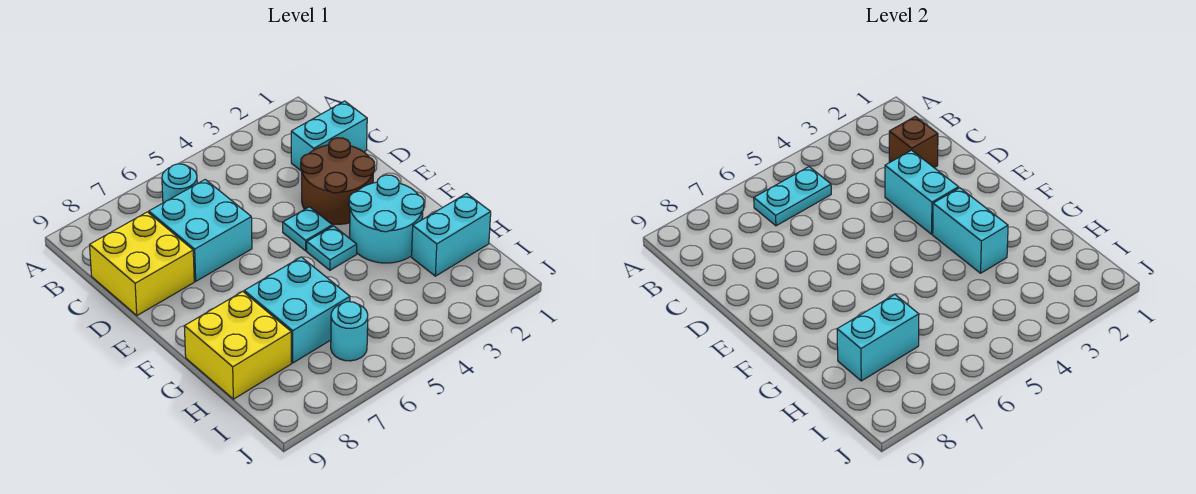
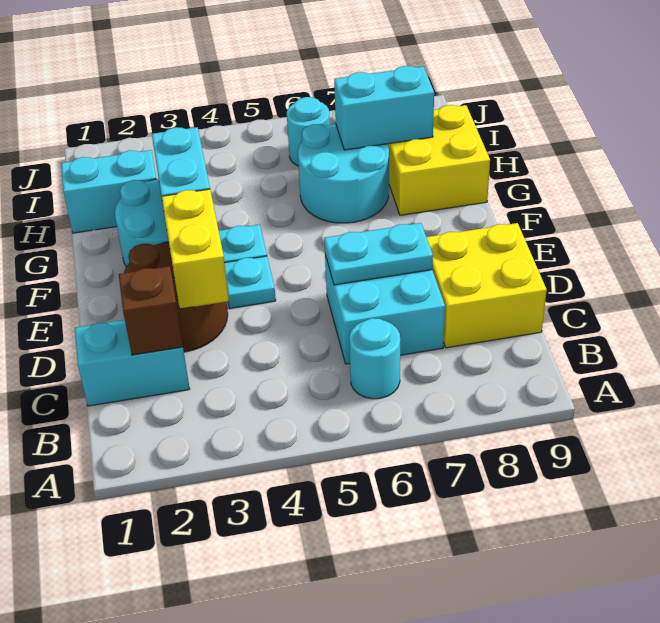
cyan plate B5:B6 level 2 -> cyan plate D6:D7 level 2
cyan brick D3:E3 level 2 -> yellow brick D3:E3 level 2
cyan brick G6:H7 level 1 -> cyan round brick G6:H7 level 1

